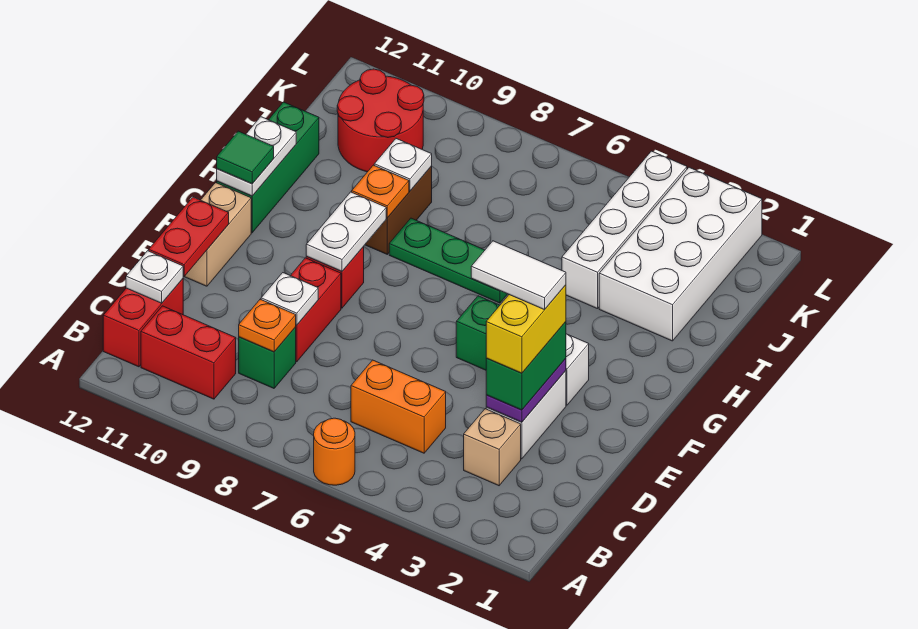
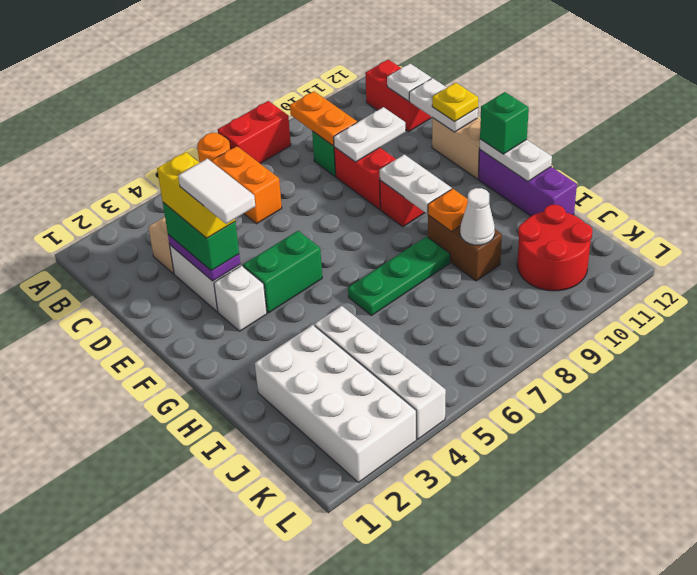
red brick B10:B11 level 1 -> red brick A7:A8 level 1
orange brick C5:C6 level 1 -> orange brick B6:C6 level 1
orange plate C9 level 2 -> orange plate B9:C9 level 2
white plate D9 level 2 -> white plate D9:D10 level 2
red plate D12:E12 level 2 -> white plate D12:E12 level 2
white tile E3:E4 level 5 -> white tile E3:F3 level 5
none -> yellow plate E12 level 3
green brick G12:I12 level 1 -> purple brick G12:I12 level 1
green tile G12 level 3 -> green brick G12 level 3
white plate I9 level 2 -> white cone I9 level 2

